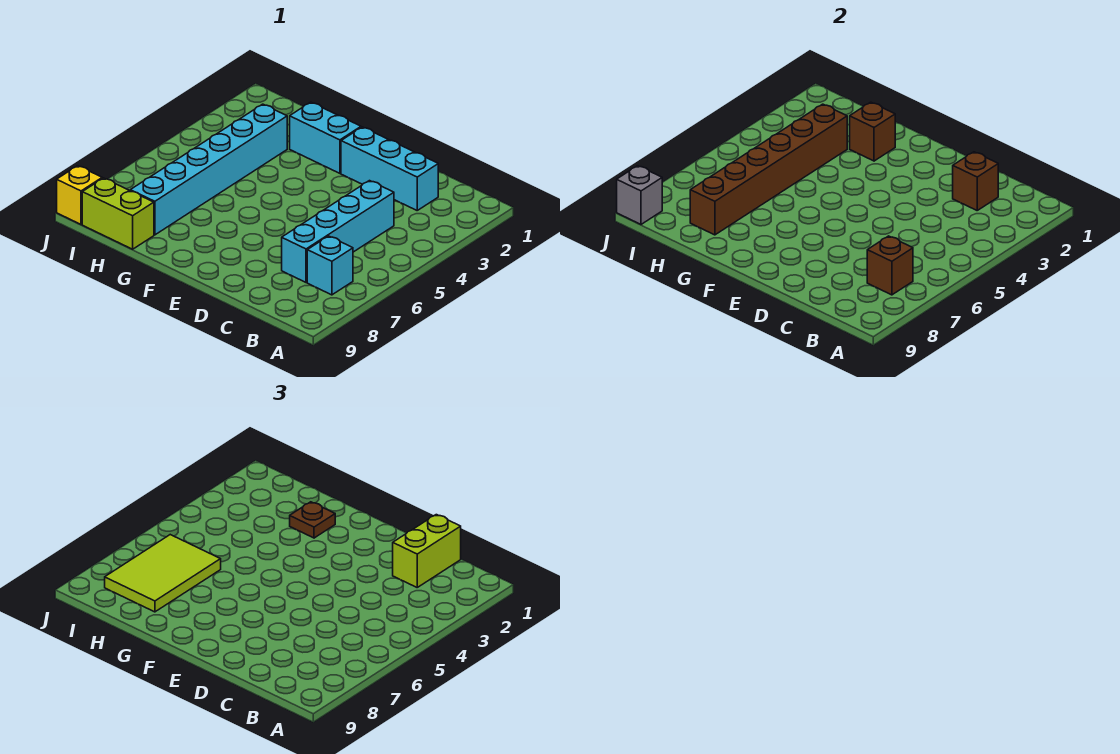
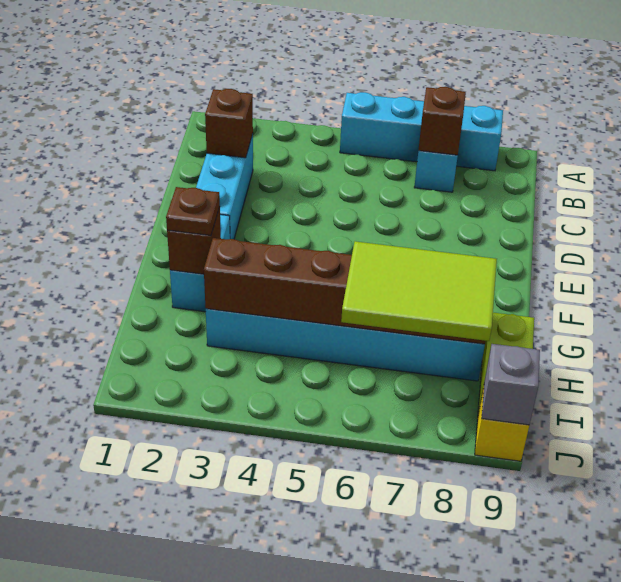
lime brick C1:C2 level 3 -> none
cyan brick C4:C7 level 1 -> cyan brick A5:A8 level 1

